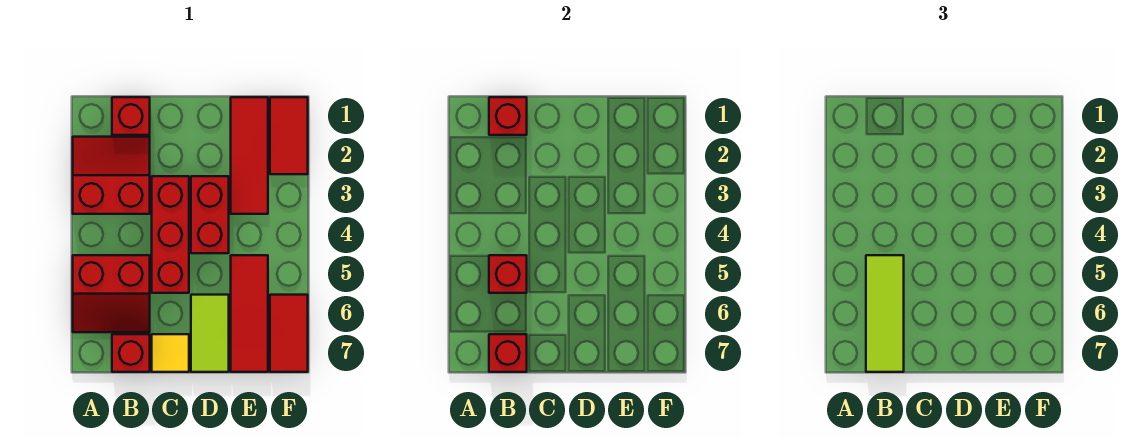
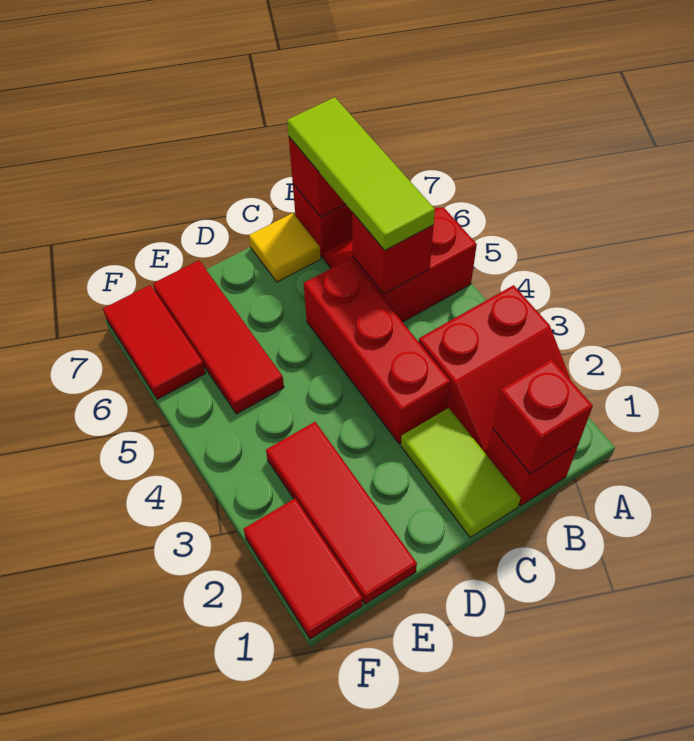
red brick D3:D4 level 1 -> none
lime tile D6:D7 level 1 -> lime tile C1:C2 level 1

